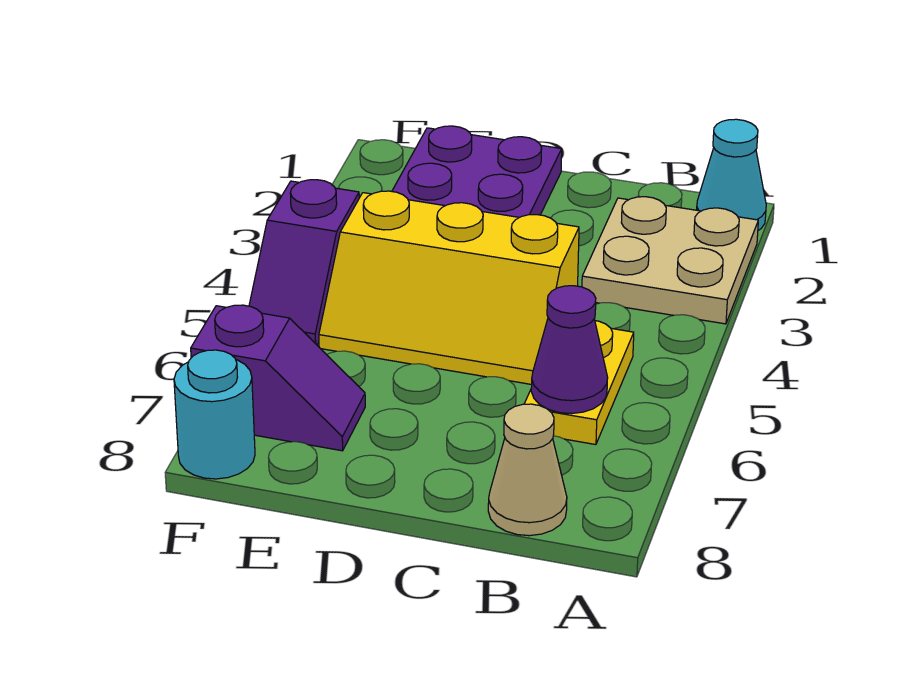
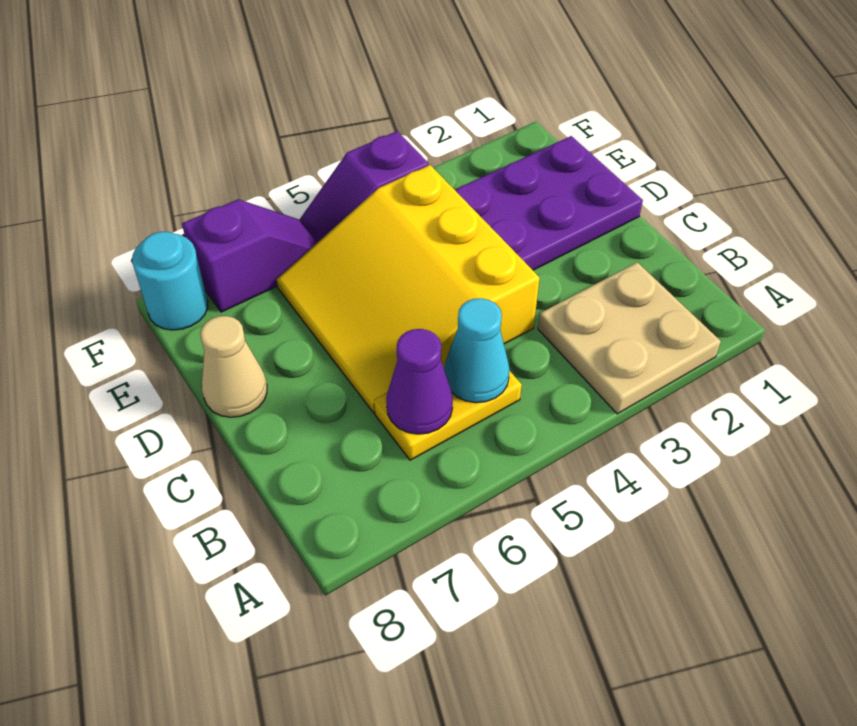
cyan cone A1 level 1 -> cyan cone B5 level 2
tan cone B8 level 1 -> tan cone D8 level 1
yellow slope C4:E5 level 1 top 4 -> yellow slope C4:E6 level 1 top 4
purple slope E7:F7 level 1 top F -> purple slope F6:F7 level 1 top 7

